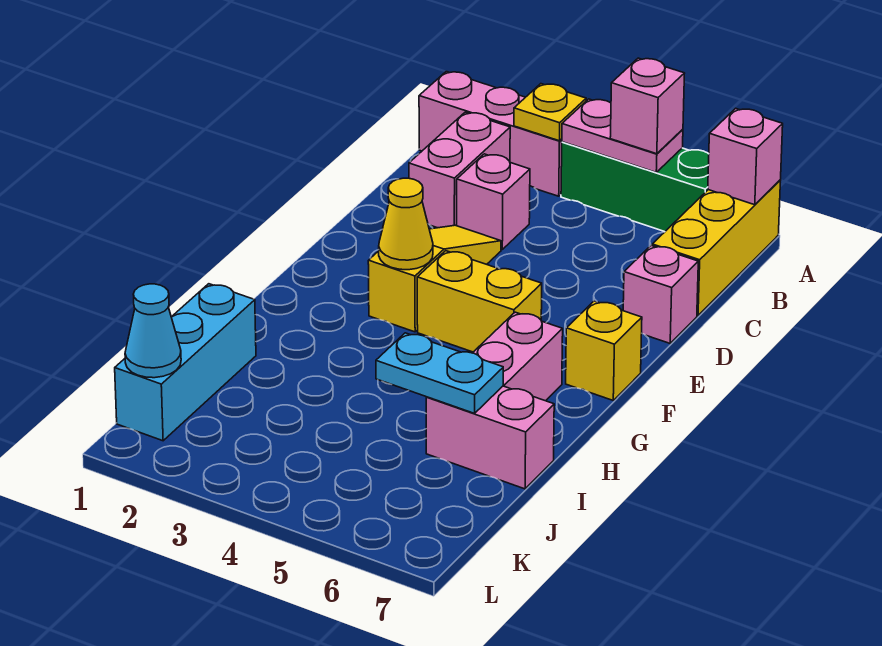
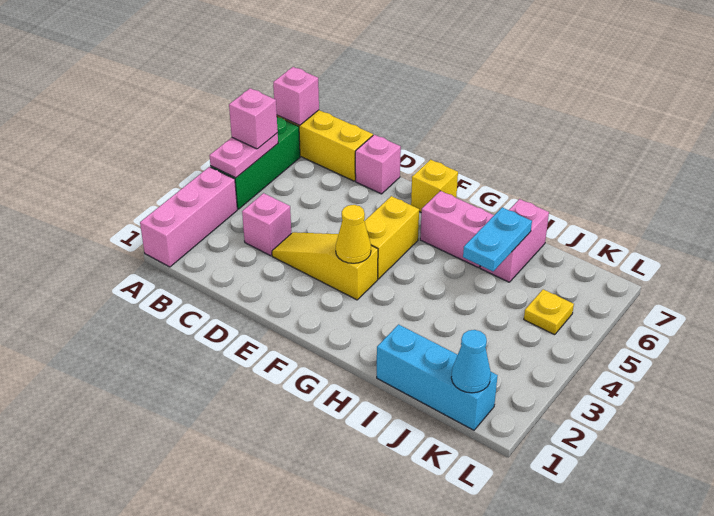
yellow plate A3 level 2 -> yellow plate K5 level 1
pink brick B2:C2 level 1 -> none

